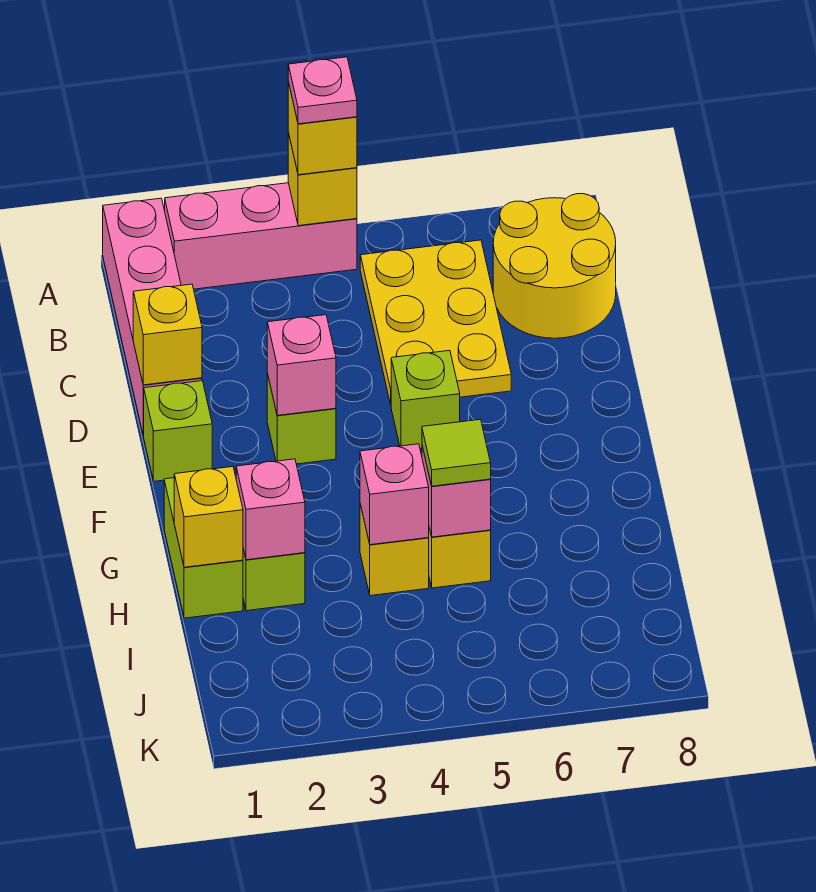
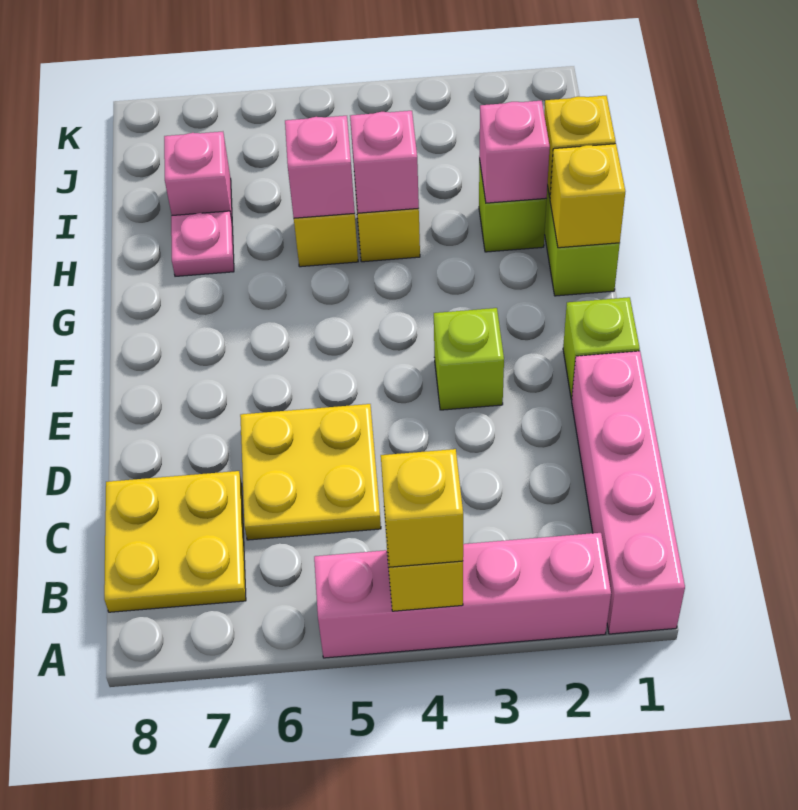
pink brick A2:A4 level 1 -> pink brick A2:A5 level 1
pink plate A4 level 4 -> pink plate H7 level 1
yellow plate B5:D6 level 1 -> yellow plate C5:D6 level 1
yellow round brick B7:C8 level 1 -> yellow plate B7:C8 level 1
yellow brick D1 level 2 -> yellow brick G1 level 2
pink brick E3 level 2 -> pink brick I7 level 1
lime brick E5 level 1 -> none
lime tile H5 level 3 -> none

